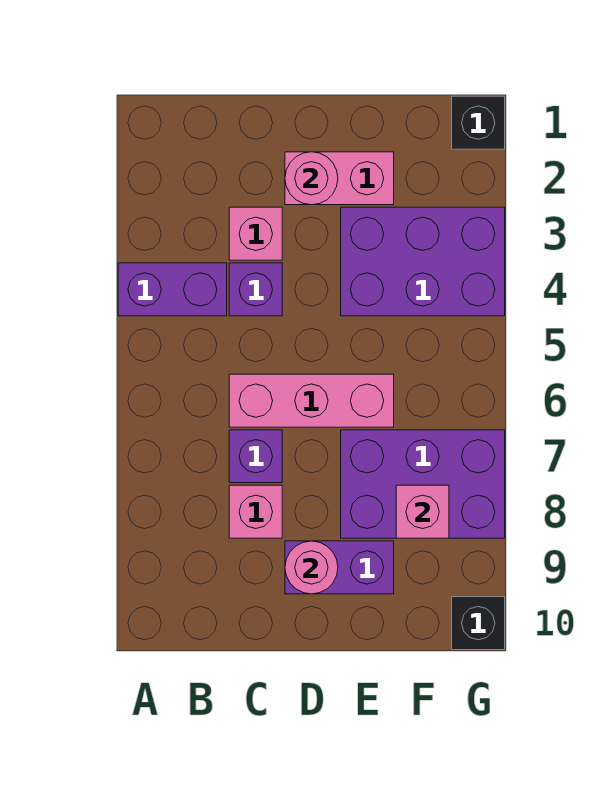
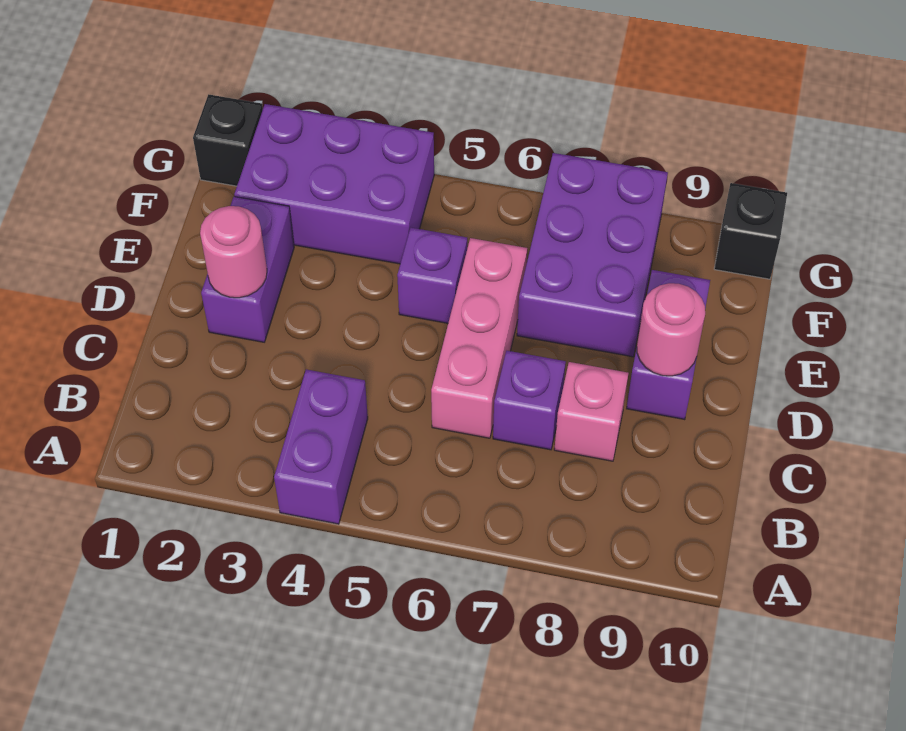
pink brick C3 level 1 -> none
purple brick C4 level 1 -> purple brick E5 level 1
pink brick D2:E2 level 1 -> purple brick D2:E2 level 1
purple brick E3:G4 level 1 -> purple brick F2:G4 level 1
pink brick F8 level 2 -> none

